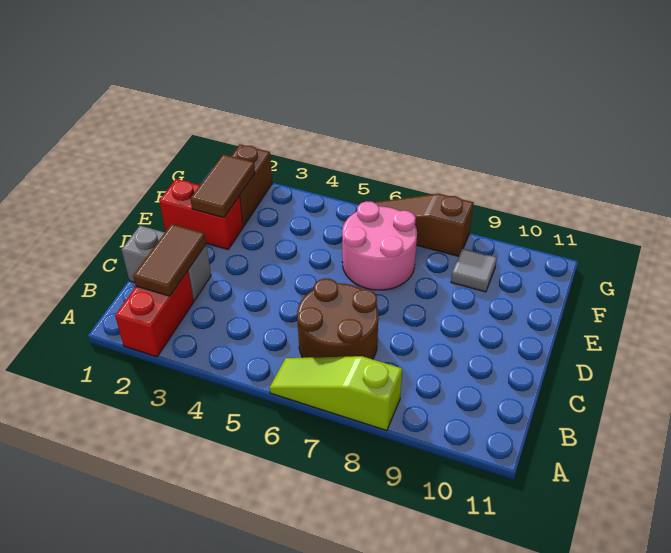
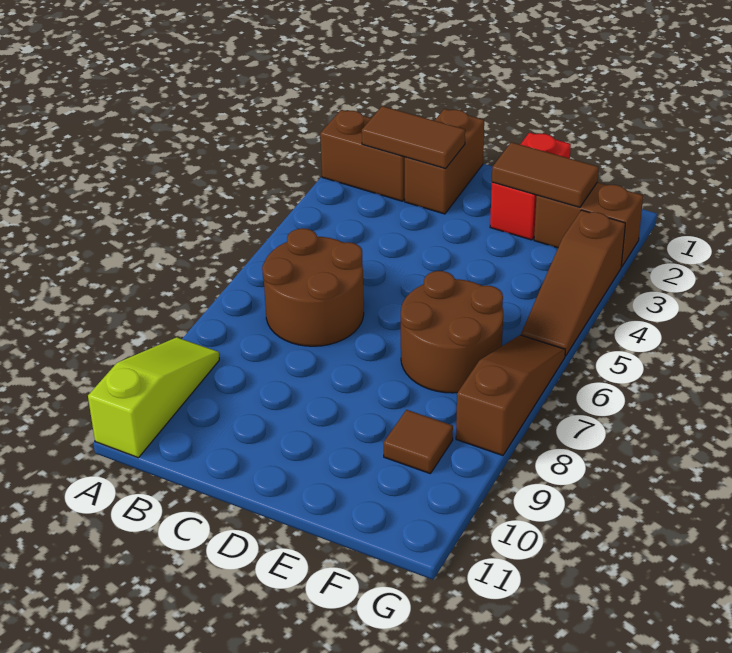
red brick A2:B2 level 1 -> brown brick A2:B2 level 1
lime slope A6:A8 level 1 top 8 -> lime slope A9:A11 level 1 top 11
grey brick C1:C2 level 1 -> brown brick C1:C2 level 1
pink round brick E6:F7 level 1 -> brown round brick E6:F7 level 1
grey tile F9 level 1 -> brown tile F9 level 1
none -> brown slope G3:G5 level 1 top 3

